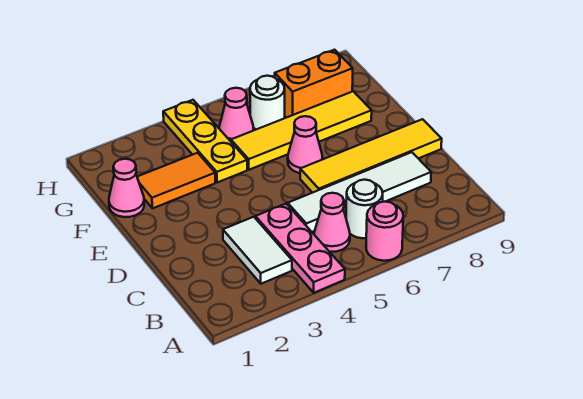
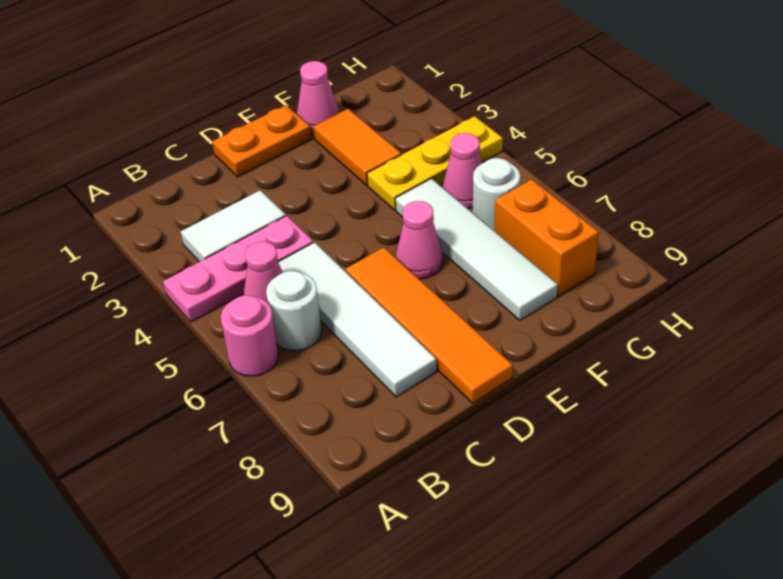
none -> orange plate D1:E1 level 1
yellow tile D6:D9 level 1 -> orange tile D6:D9 level 1
yellow tile F5:F8 level 1 -> white tile F5:F8 level 1

